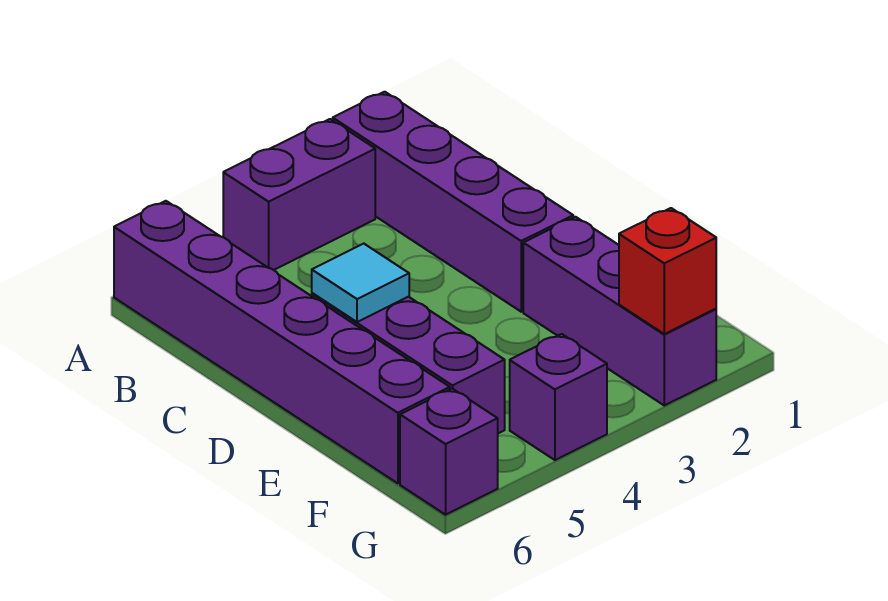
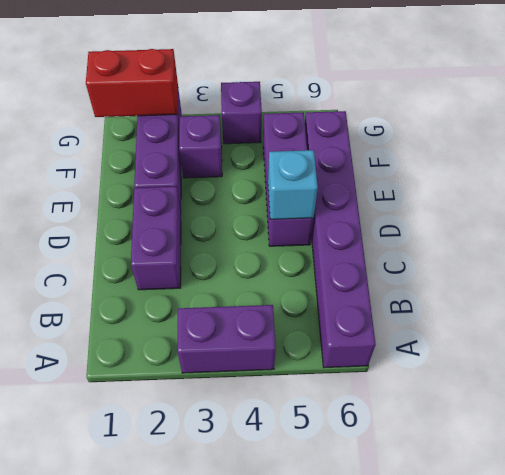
purple brick A2:D2 level 1 -> purple brick C2:D2 level 1
cyan tile D5 level 2 -> cyan brick D5 level 2
red brick G2 level 2 -> red brick G1:G2 level 2
purple brick G6 level 1 -> purple brick F3 level 1

